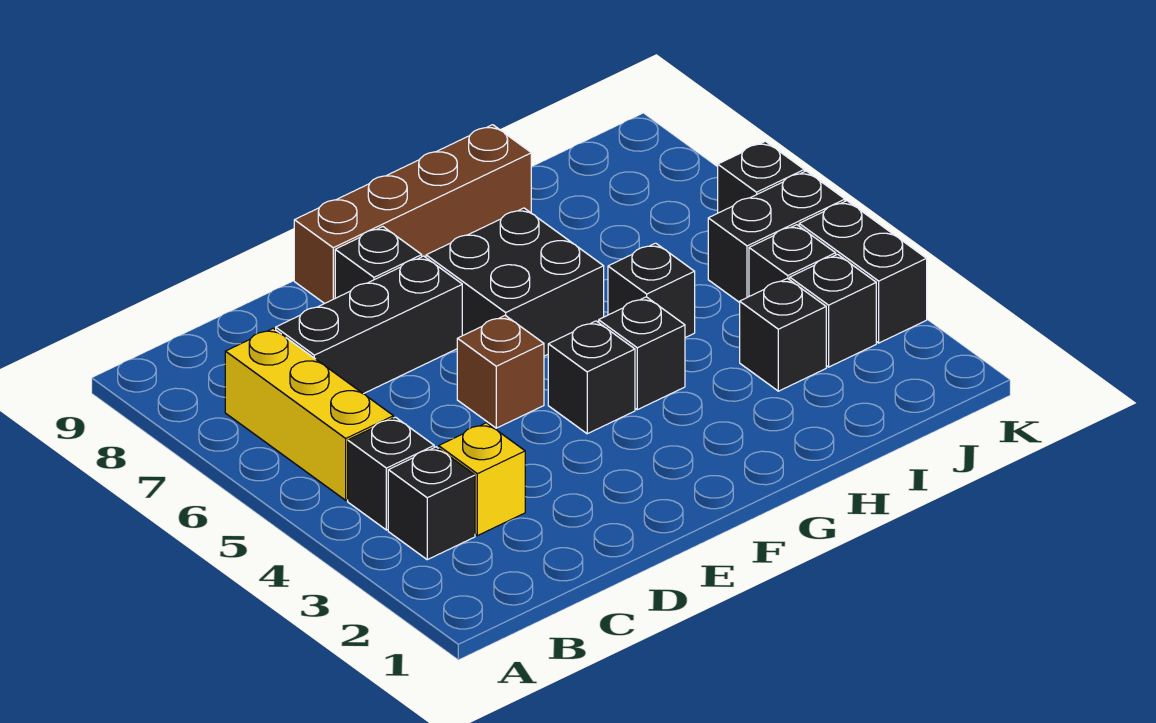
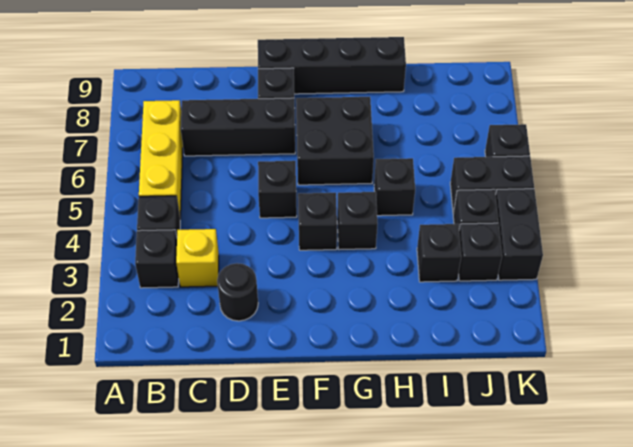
none -> black round brick D2 level 1
brown brick E5 level 1 -> black brick E5 level 1
brown brick E9:H9 level 1 -> black brick E9:H9 level 1

